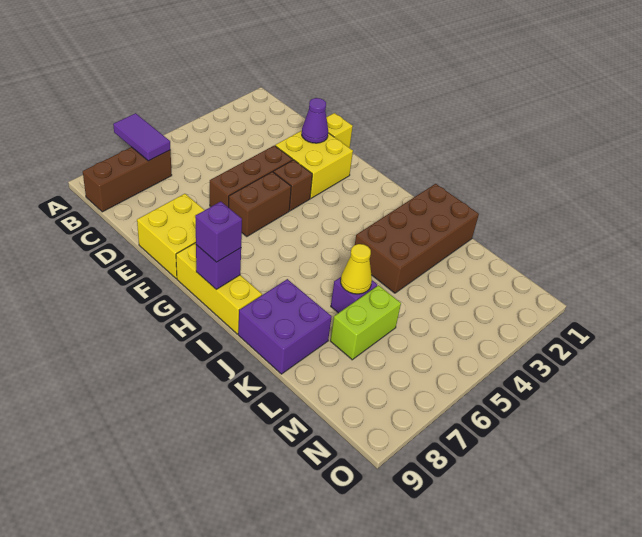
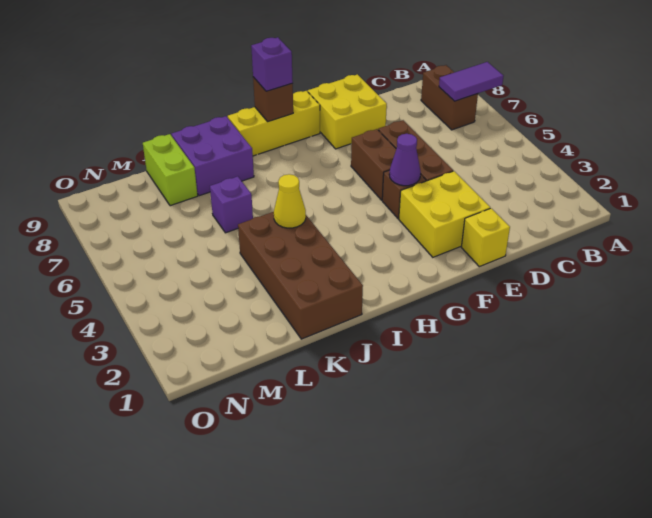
brown brick B7:B9 level 1 -> brown brick B7:B8 level 1
purple cone E2 level 2 -> purple cone F4 level 2
purple brick H9 level 2 -> brown brick H9 level 2
yellow cone K6 level 2 -> yellow cone J4 level 2
lime brick L6:L7 level 1 -> lime brick L8:L9 level 1

